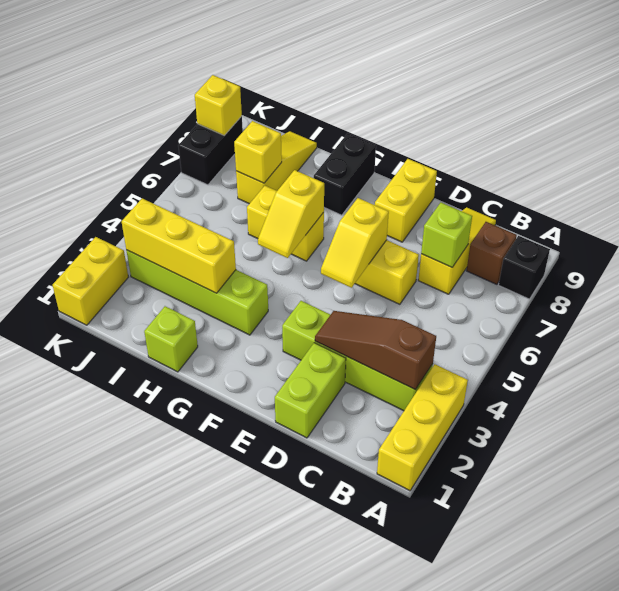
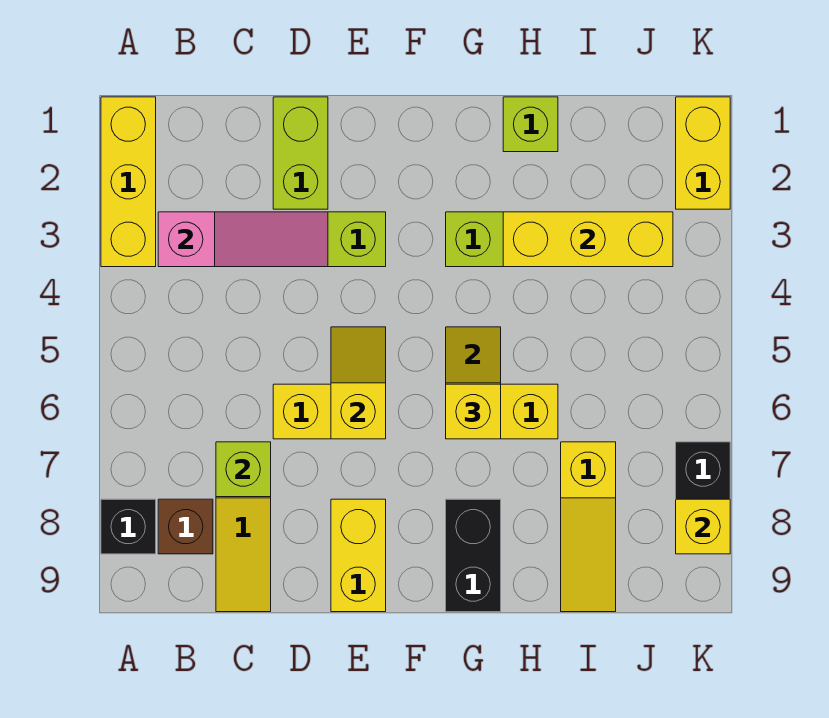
brown slope B3:D3 level 2 top B -> pink slope B3:D3 level 2 top B
yellow brick I7 level 2 -> yellow brick G6 level 3

